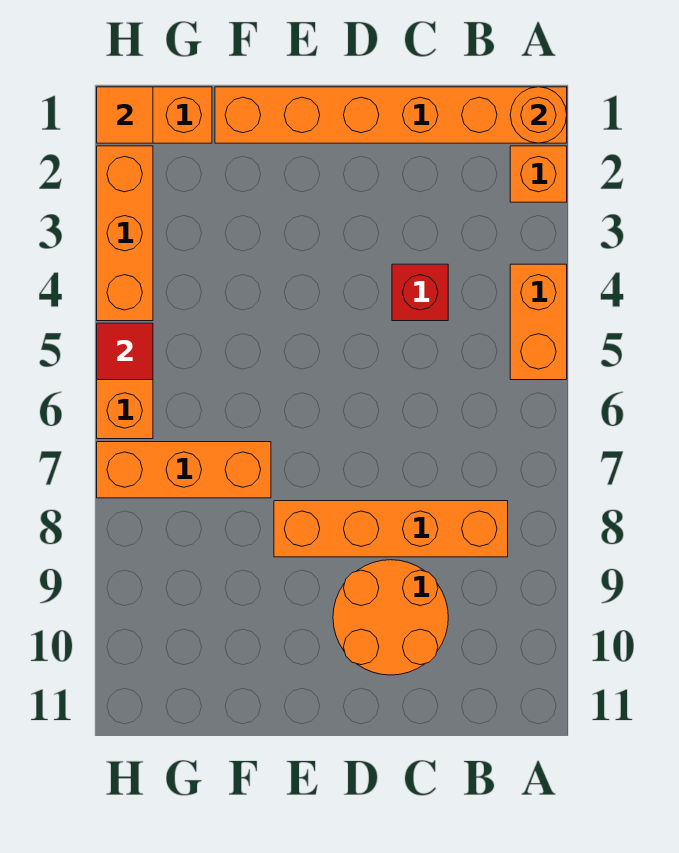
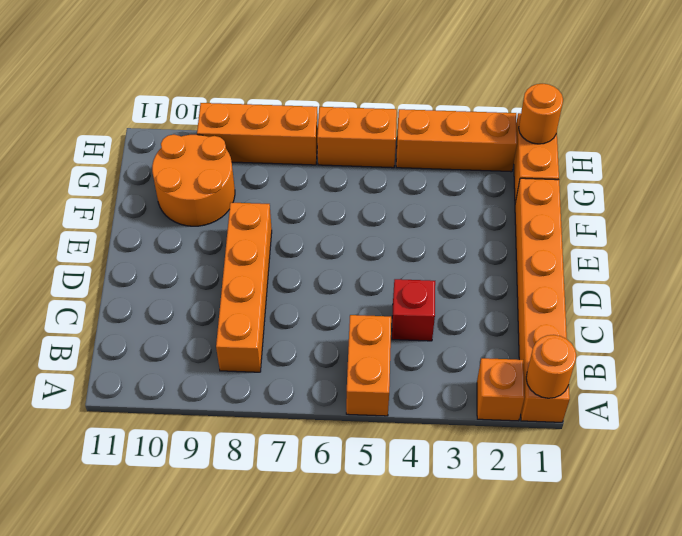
orange brick A4:A5 level 1 -> orange brick A5:B5 level 1
orange round brick C9:D10 level 1 -> orange round brick F9:G10 level 1
orange brick F7:H7 level 1 -> orange brick H7:H9 level 1
orange tile H1 level 2 -> orange round brick H1 level 2
red tile H5 level 2 -> none

